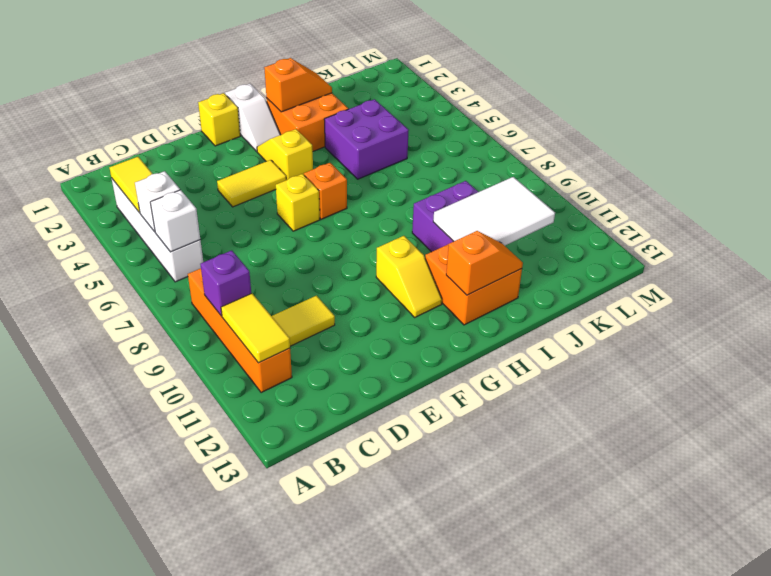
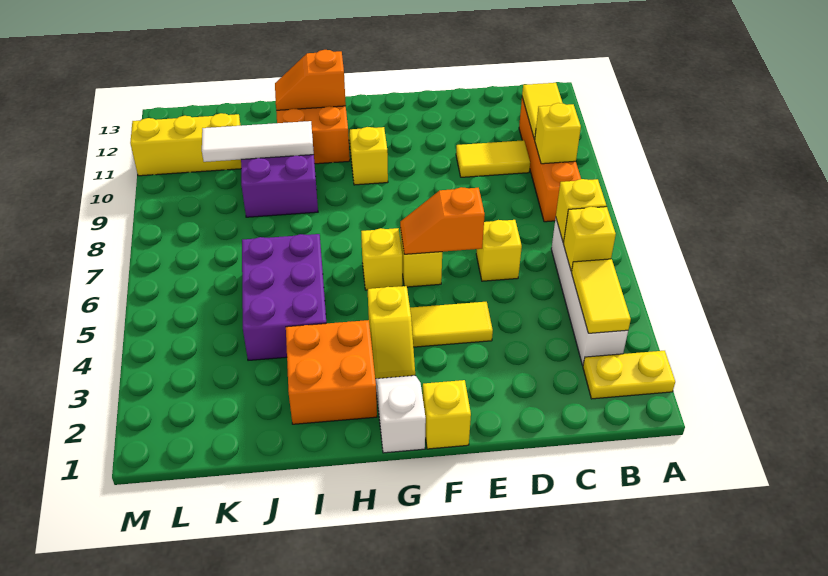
none -> yellow plate A2:B2 level 1
white brick B5 level 2 -> yellow brick B5 level 2
white brick B6 level 2 -> yellow brick B6 level 2
purple brick B9 level 2 -> yellow brick B9 level 2
none -> yellow brick D6 level 1
orange brick G6 level 1 -> yellow brick G6 level 1
orange slope H2:I2 level 2 top H -> orange slope E6:F6 level 2 top E
purple brick I4:J5 level 1 -> purple brick I4:J6 level 1
white tile I10:K11 level 2 -> white tile I10:K10 level 2
none -> yellow brick K11:M11 level 1

